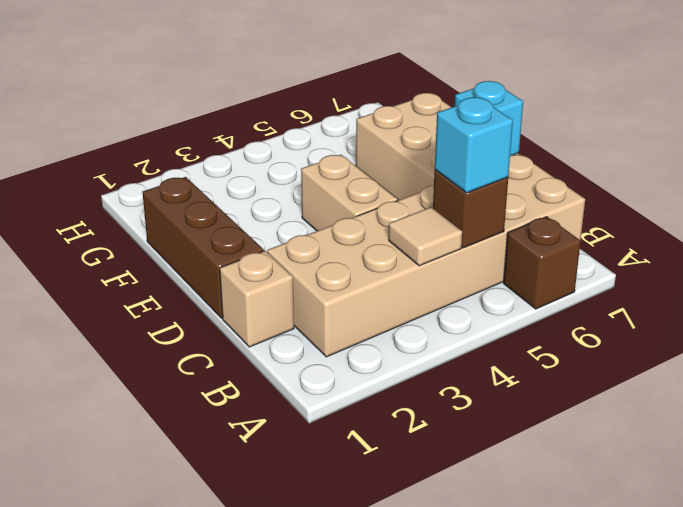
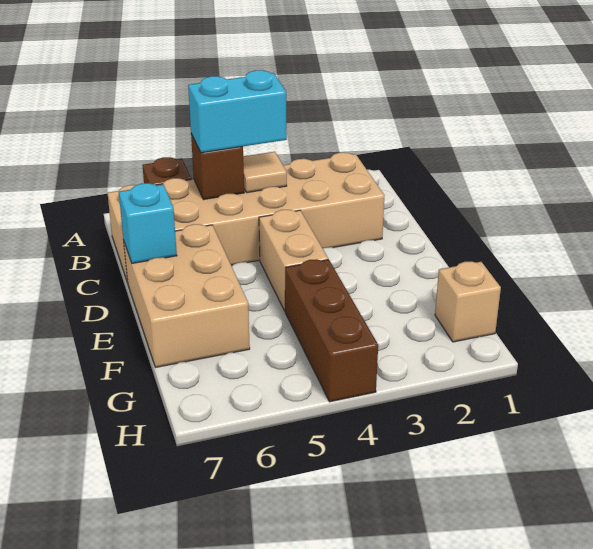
cyan brick B5 level 3 -> cyan brick B4:B5 level 3
tan brick C1 level 1 -> tan brick G1 level 1
brown brick D1:F1 level 1 -> brown brick F4:H4 level 1

